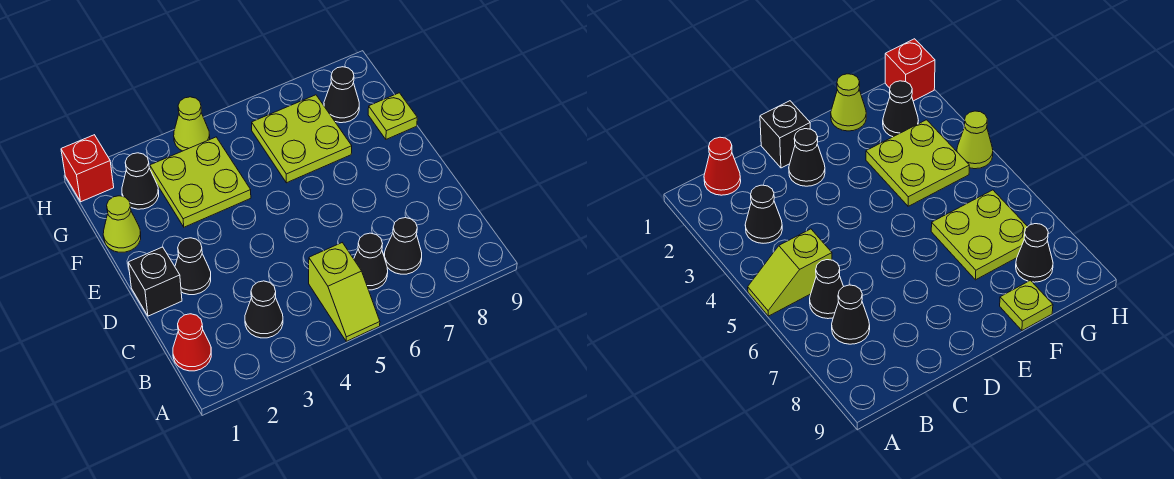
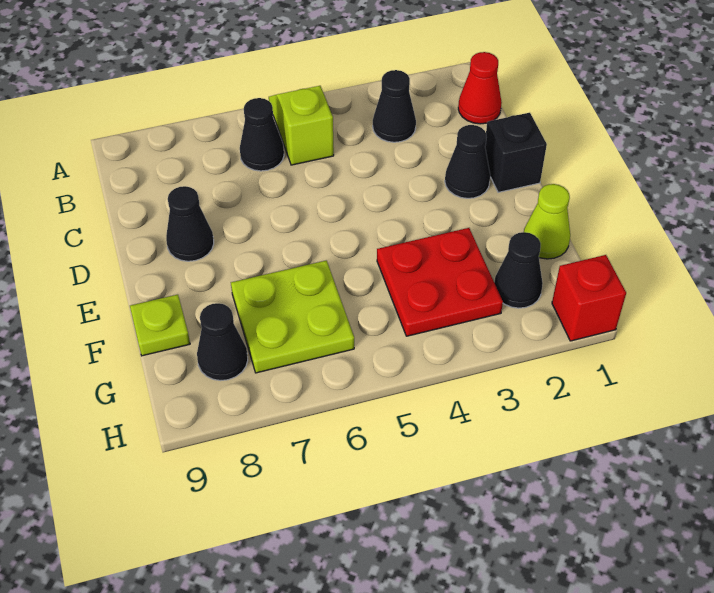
black cone B7 level 1 -> black cone D8 level 1
lime plate F3:G4 level 1 -> red plate F3:G4 level 1
lime cone H4 level 1 -> none

